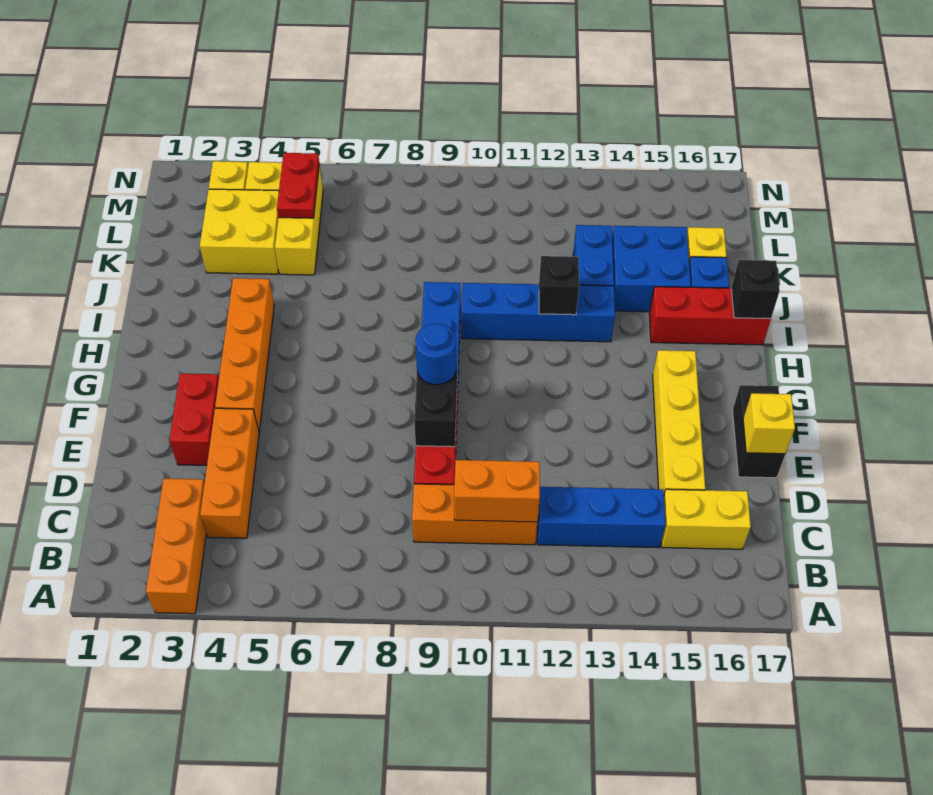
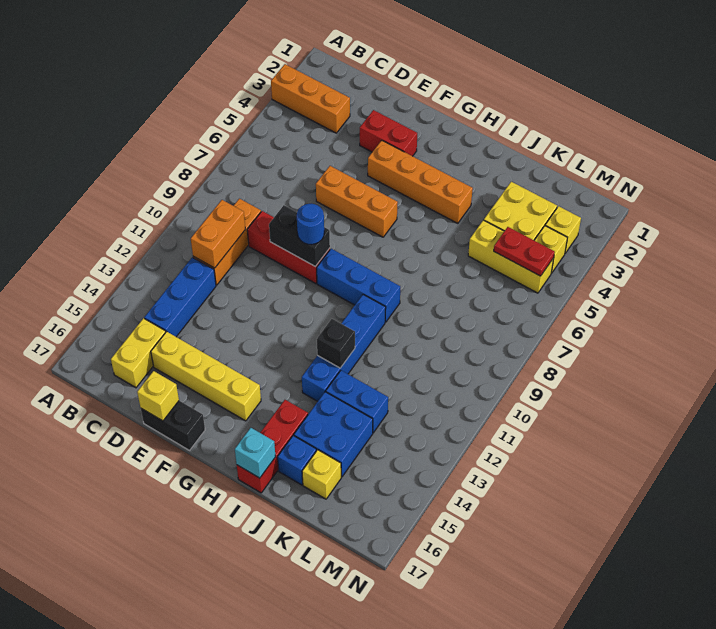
orange brick C4:E4 level 1 -> orange brick E6:G6 level 1
black brick I17 level 2 -> cyan brick I17 level 2

